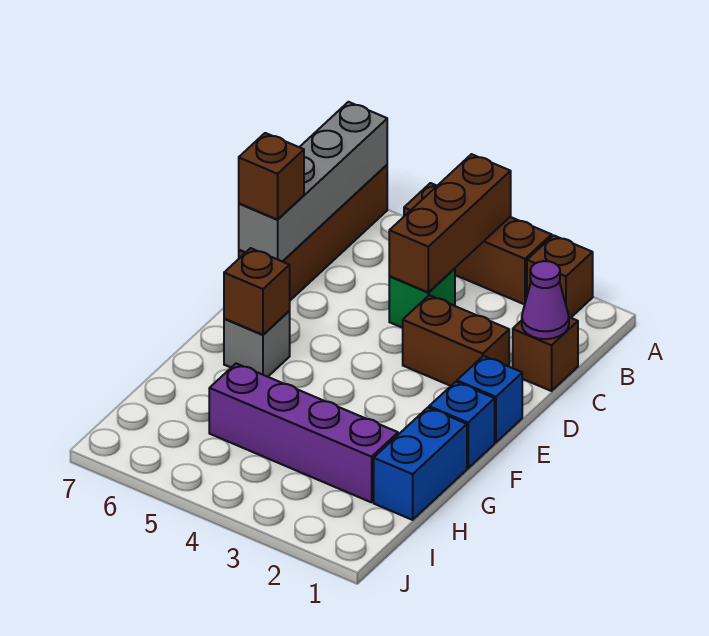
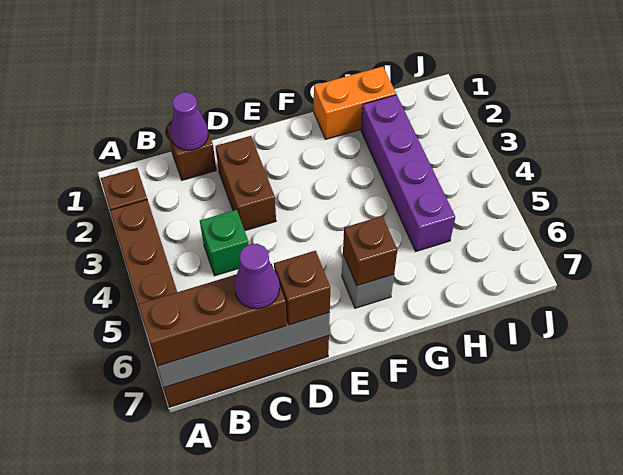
brown brick A4:C4 level 2 -> brown brick A7:C7 level 3
none -> purple cone C7 level 4
blue brick E1 level 1 -> none
blue brick F1 level 1 -> none
blue brick G1:H1 level 1 -> orange brick G1:H1 level 1

